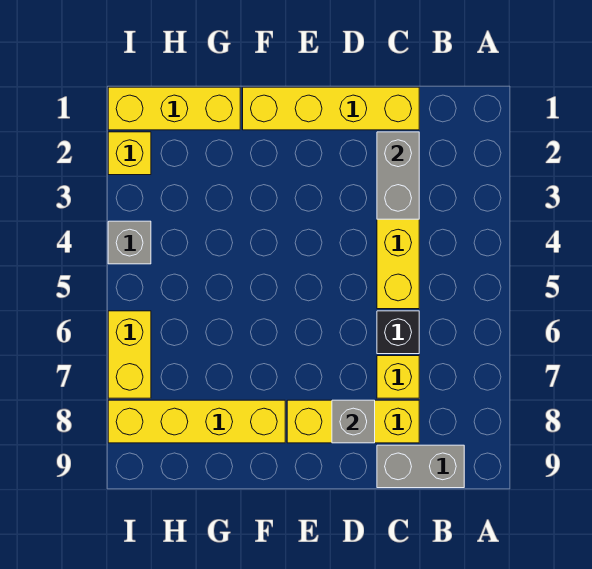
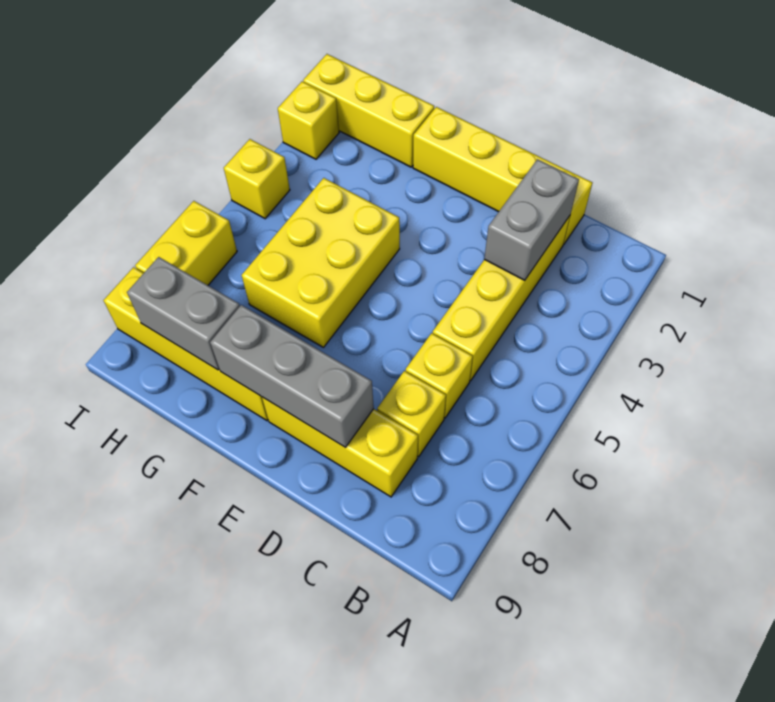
grey brick B9:C9 level 1 -> grey brick G8:H8 level 2
black brick C6 level 1 -> yellow brick C6 level 1
grey brick D8 level 2 -> grey brick D8:F8 level 2
none -> yellow brick F4:G6 level 1
grey brick I4 level 1 -> yellow brick I4 level 1

